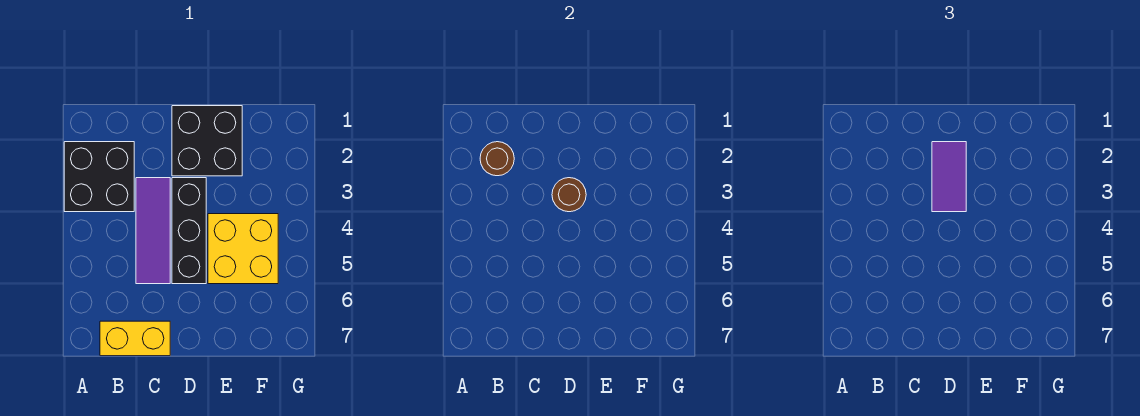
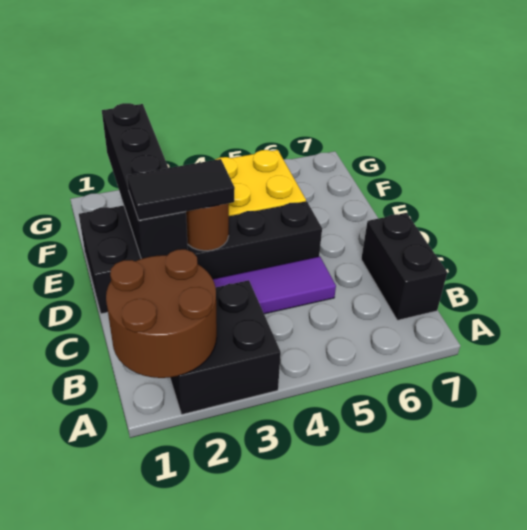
brown round brick B2 level 2 -> brown round brick A1:B2 level 2
yellow brick B7:C7 level 1 -> black brick B7:C7 level 1
none -> black brick D2:G2 level 2
purple tile D2:D3 level 3 -> black tile D2:D3 level 3

